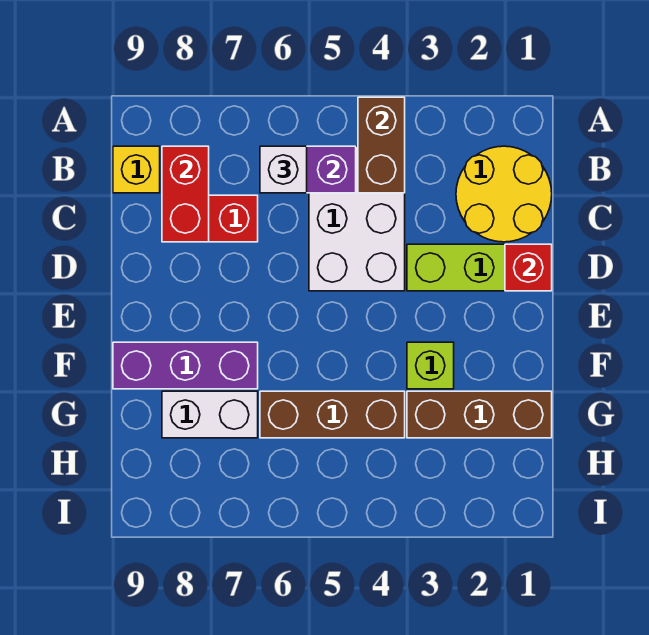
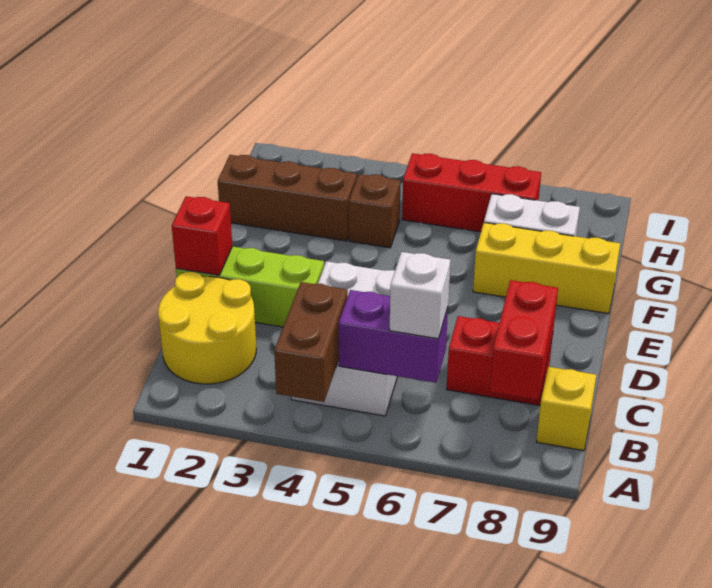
lime brick F3 level 1 -> none
purple brick F7:F9 level 1 -> yellow brick F7:F9 level 1
brown brick G4:G6 level 1 -> brown brick G4 level 1
none -> red brick H5:H7 level 1

